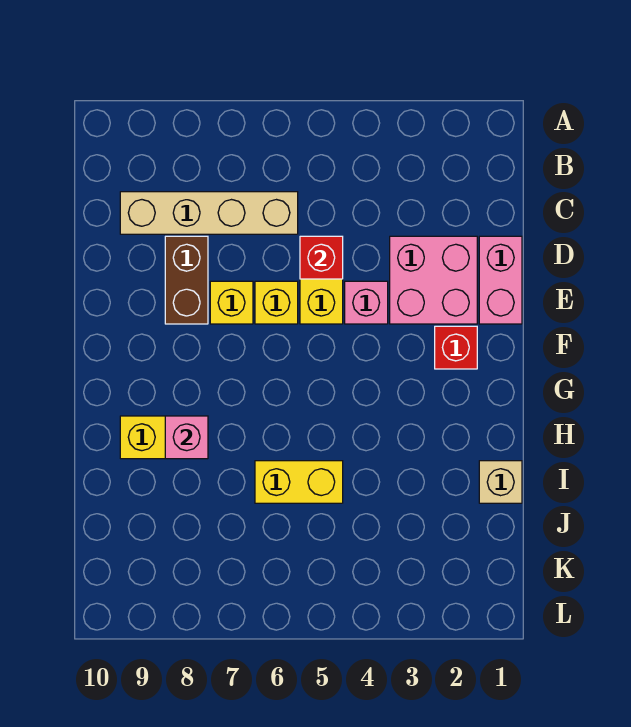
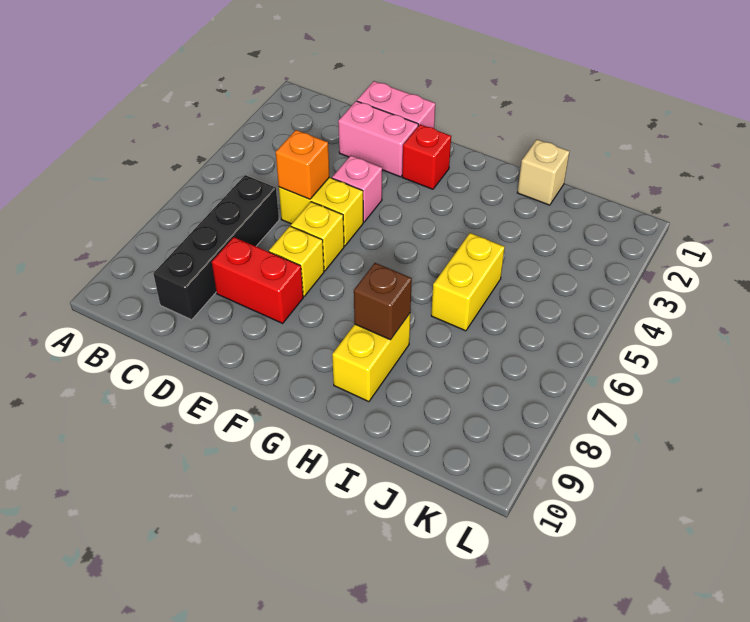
tan brick C6:C9 level 1 -> black brick C6:C9 level 1
pink brick D2:E3 level 1 -> pink brick D2:E2 level 1
red brick D5 level 2 -> orange brick D5 level 2
brown brick D8:E8 level 1 -> red brick D8:E8 level 1
pink brick H8 level 2 -> brown brick H8 level 2

